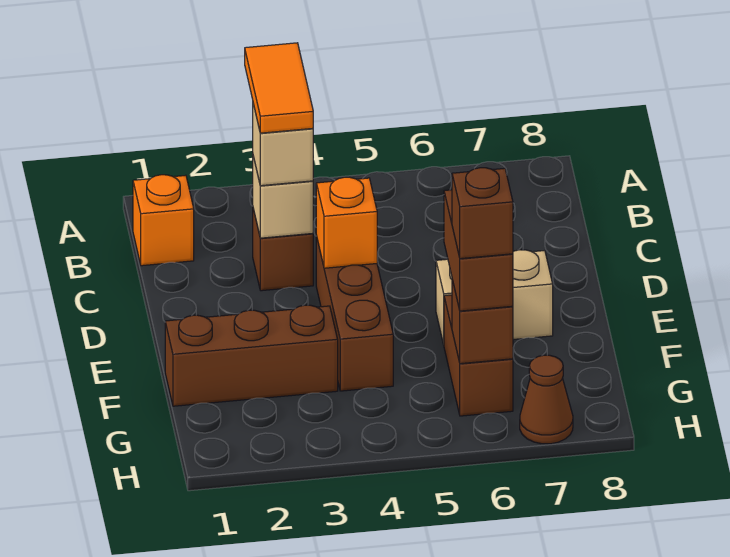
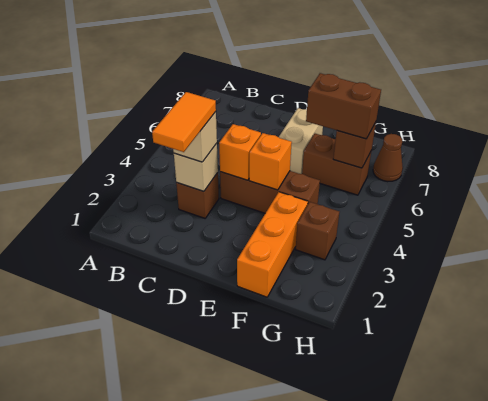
orange brick B1 level 1 -> orange brick E4 level 2
orange tile B3:C3 level 4 -> orange tile C2:C3 level 4
brown brick F1:F3 level 1 -> orange brick F1:F3 level 1
brown brick G6 level 4 -> brown brick G3 level 1

